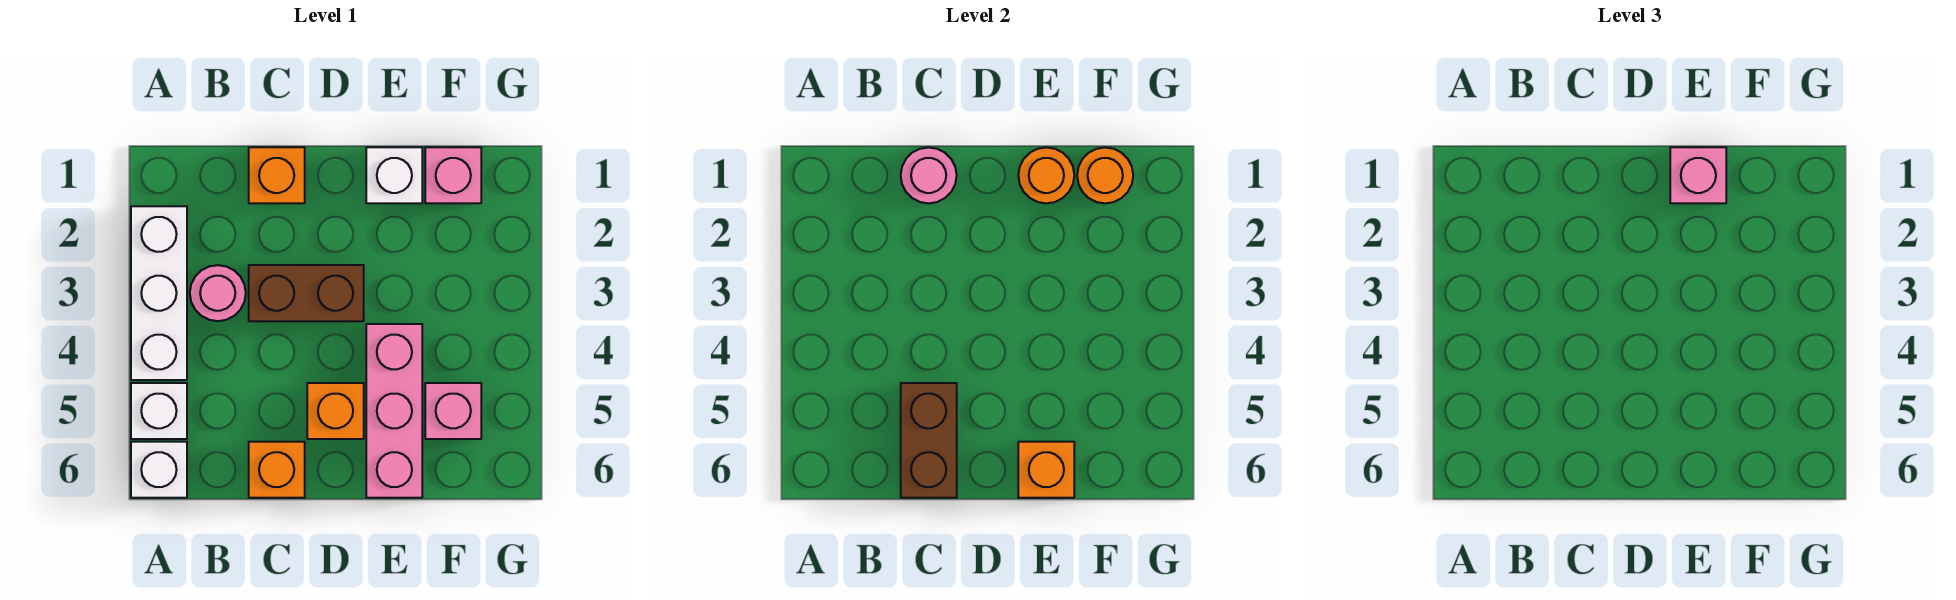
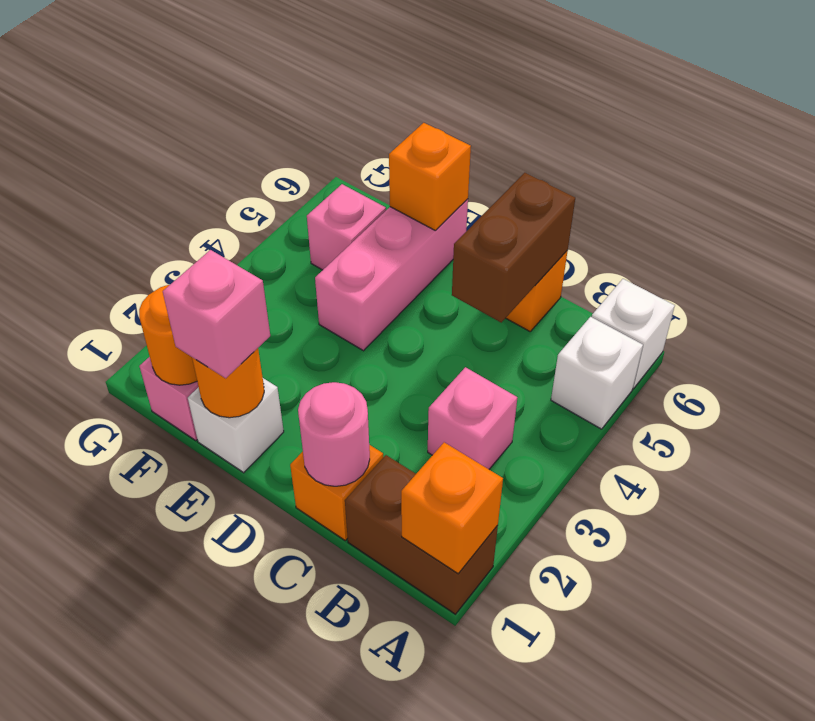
white brick A2:A4 level 1 -> none
pink round brick B3 level 1 -> pink brick B3 level 1
brown brick C3:D3 level 1 -> brown brick A1:B1 level 1
orange brick D5 level 1 -> orange brick A1 level 2

